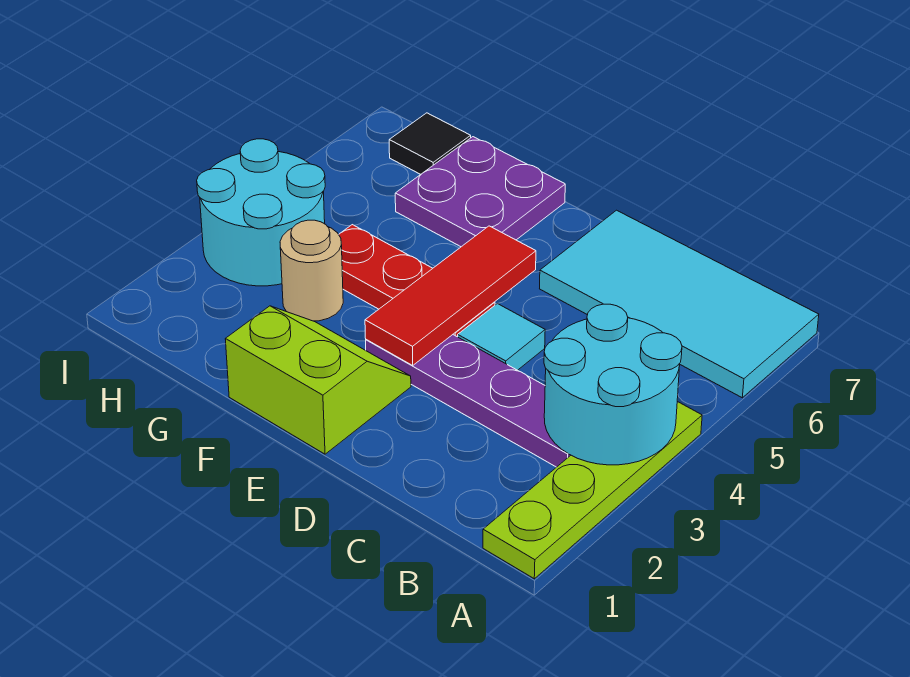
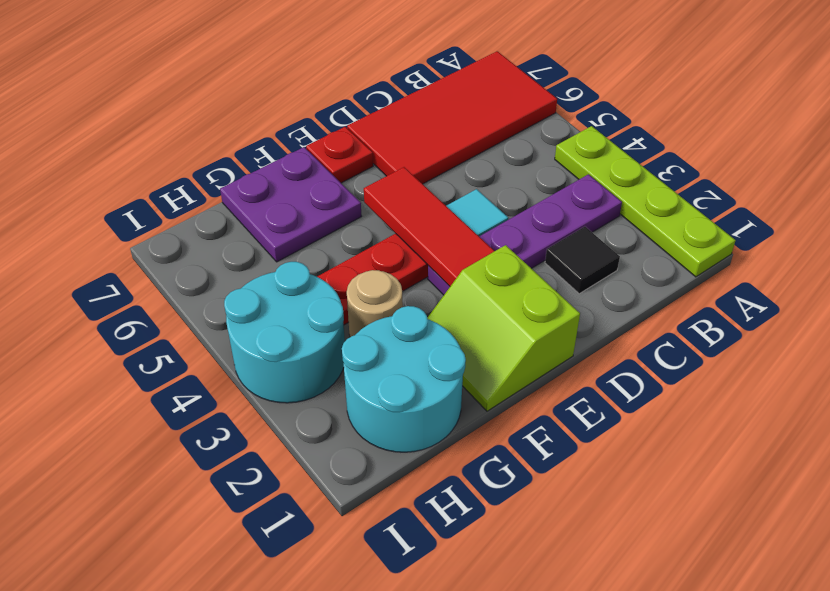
cyan round brick A3:B4 level 2 -> cyan round brick G1:H2 level 1
cyan tile A6:D7 level 1 -> red tile A6:D7 level 1
lime slope E1:F2 level 1 top 1 -> lime slope E1:F2 level 1 top E
none -> red plate E7 level 1
black tile H7 level 1 -> black tile C2 level 1

